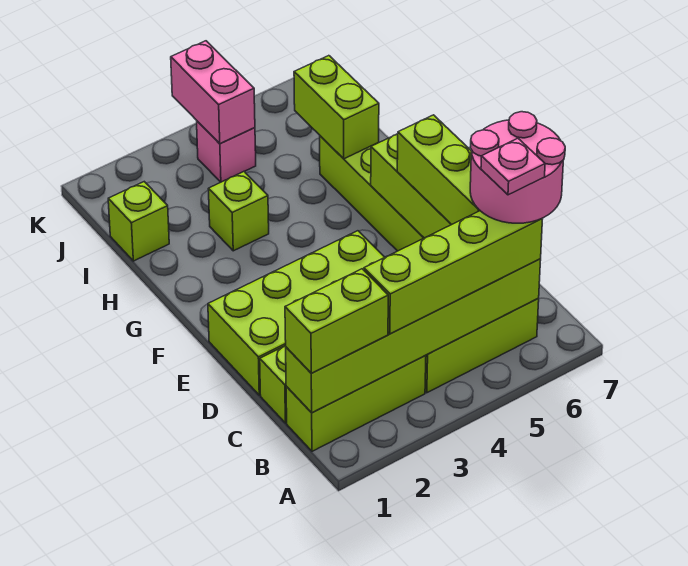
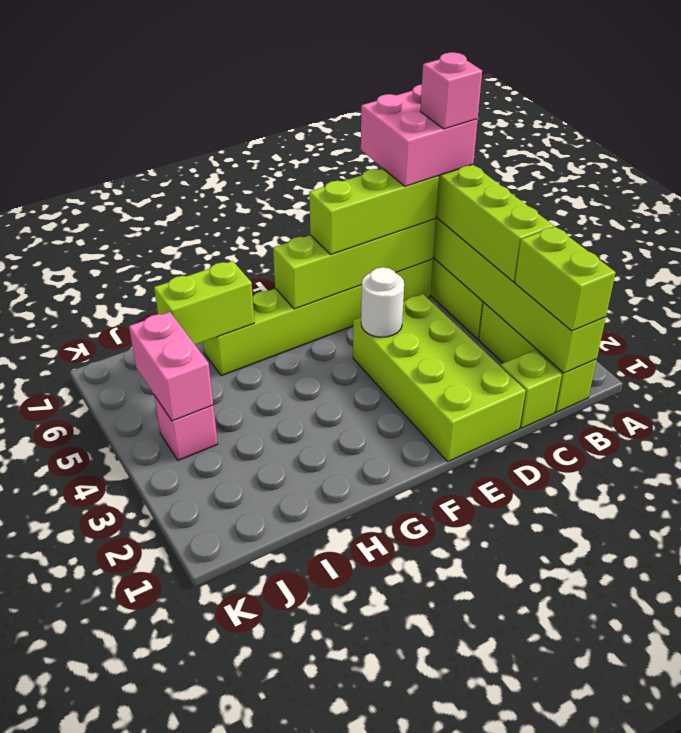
pink round brick B6:C7 level 4 -> pink brick B6:C7 level 4
pink plate B6 level 5 -> pink brick B6 level 5
none -> white round brick E4 level 2
lime brick H3 level 1 -> none
lime brick I1 level 1 -> none
pink brick J4:K4 level 2 -> pink brick J4:J5 level 2

